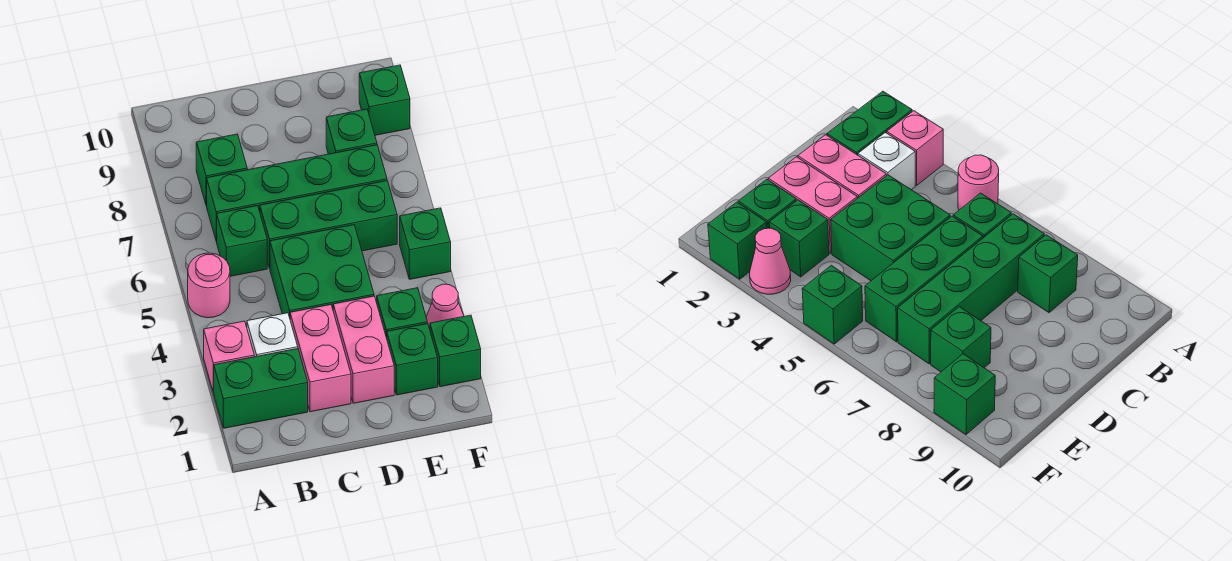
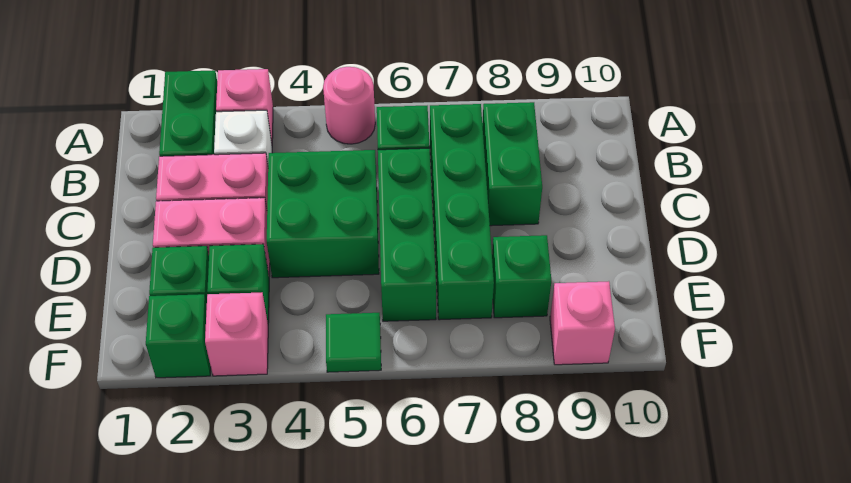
green brick B8 level 1 -> green brick B8:C8 level 1
pink cone F3 level 1 -> pink brick F3 level 1
green brick F5 level 1 -> green tile F5 level 1
green brick F9 level 1 -> pink brick F9 level 1

